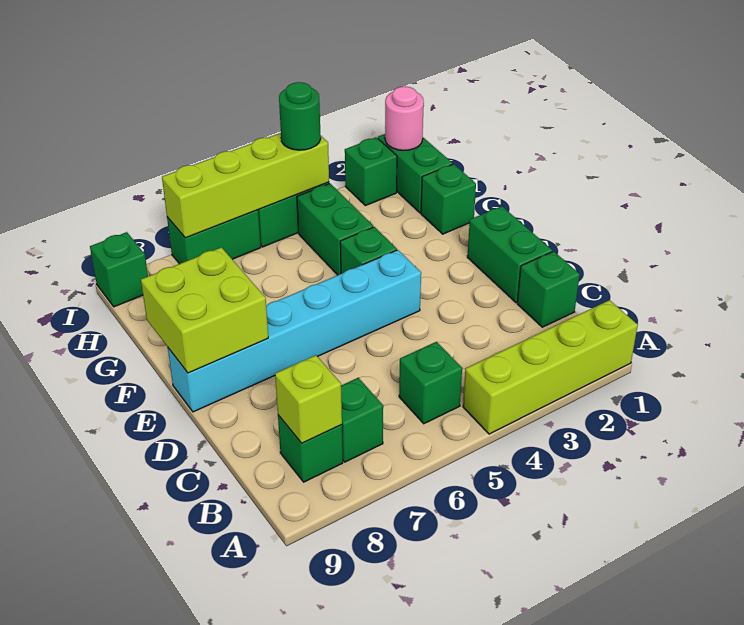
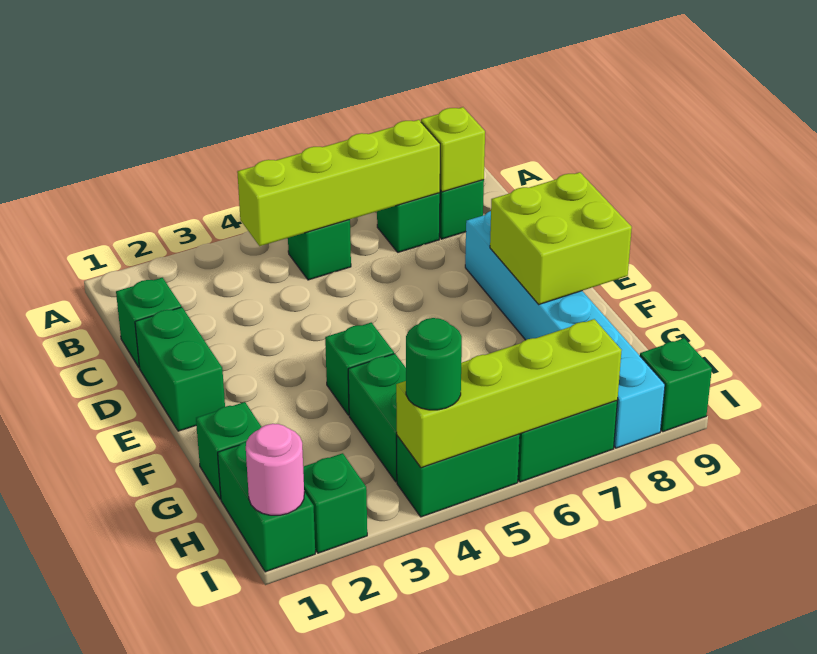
lime brick A1:A4 level 1 -> lime brick B4:B7 level 2
cyan brick E4:E9 level 1 -> cyan brick D8:I8 level 1

